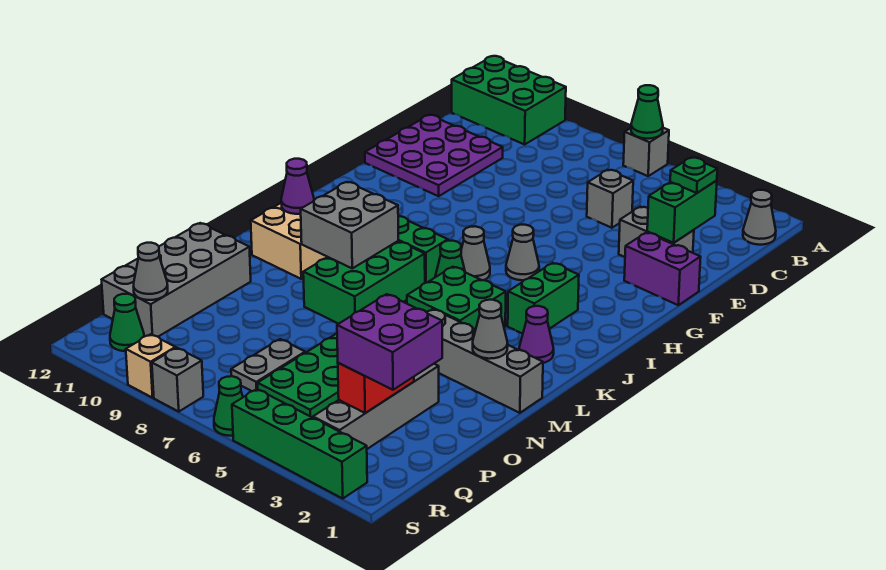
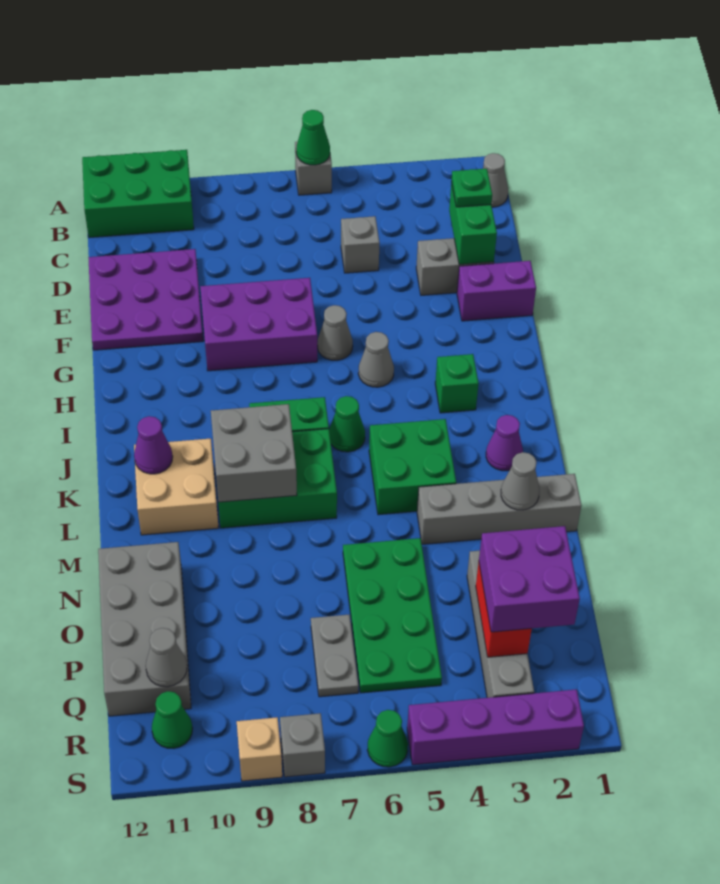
none -> purple brick F7:G9 level 1
green brick I3:J3 level 1 -> green brick I3 level 1
grey cone I6 level 1 -> grey cone G6 level 1
green brick K7:M8 level 1 -> green brick K7:L9 level 1
green brick S2:S5 level 1 -> purple brick S2:S5 level 1

